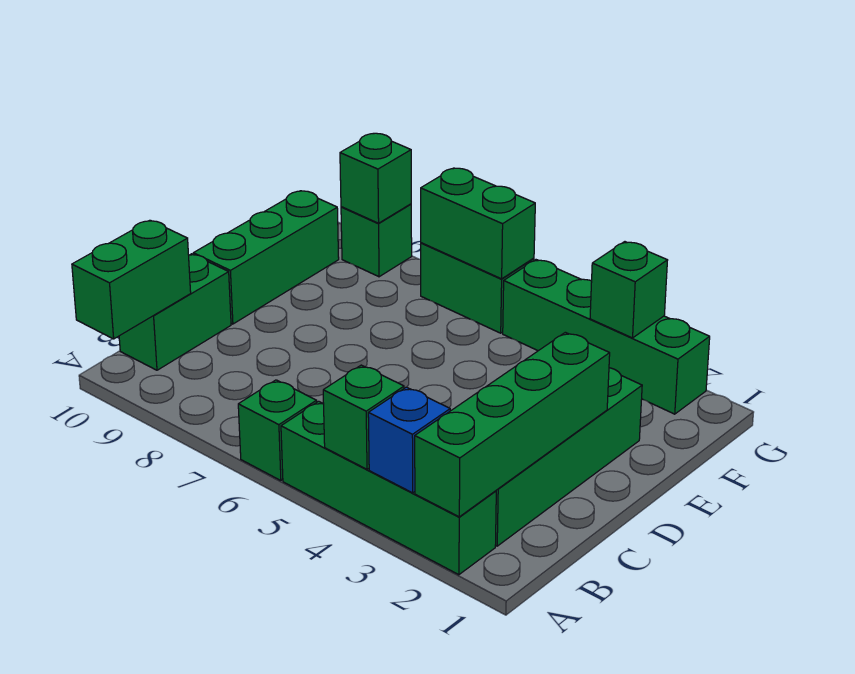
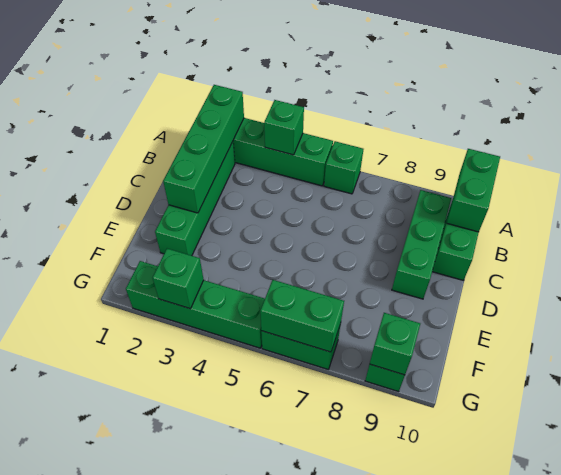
blue brick A3 level 2 -> none
green brick D10:F10 level 1 -> green brick B9:D9 level 1

